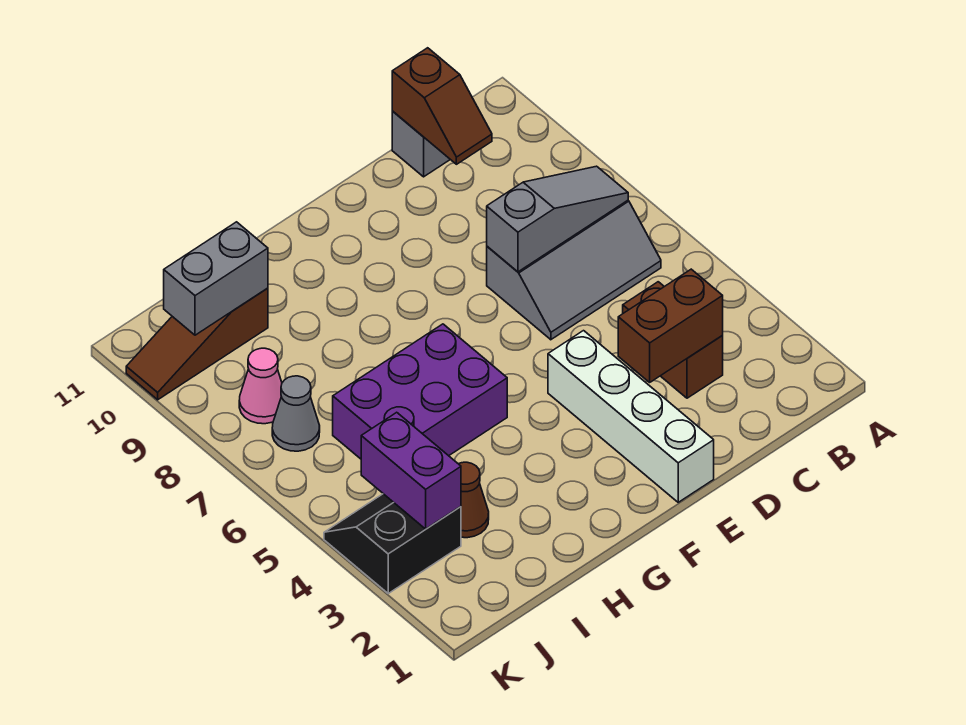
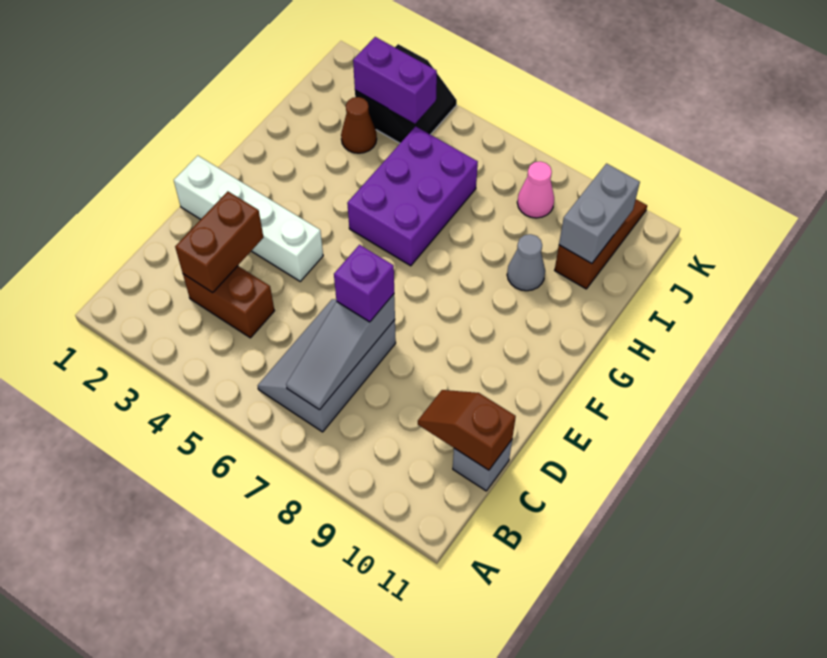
none -> purple brick D7 level 3
grey cone J7 level 1 -> grey cone H9 level 1

